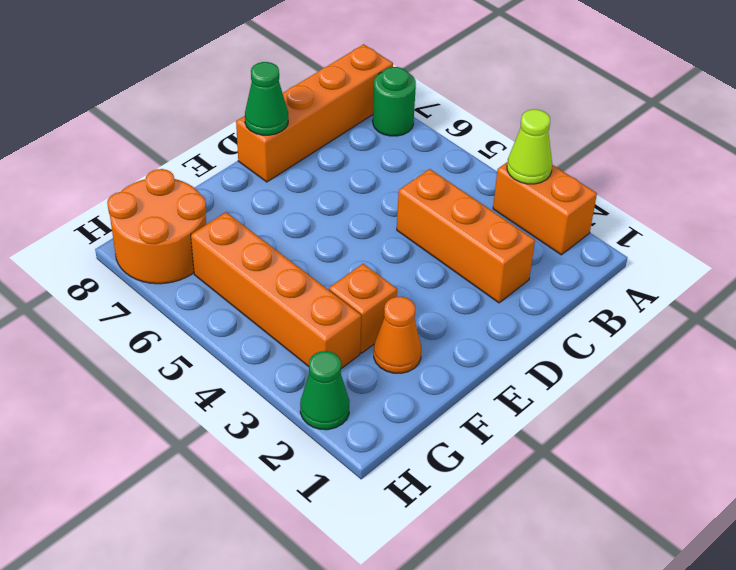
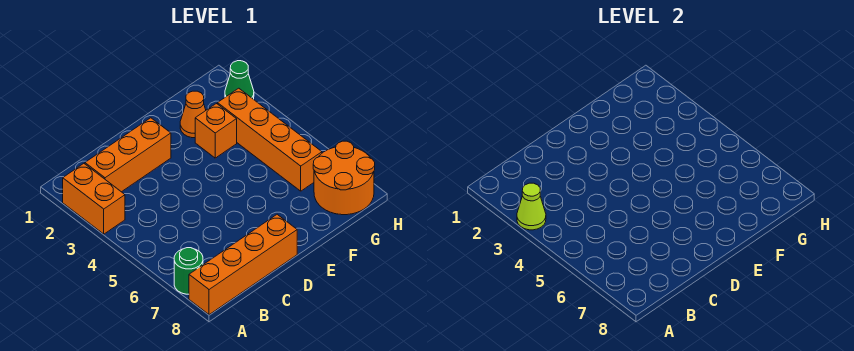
orange brick C2:C4 level 1 -> orange brick B2:D2 level 1
green cone D8 level 2 -> none

